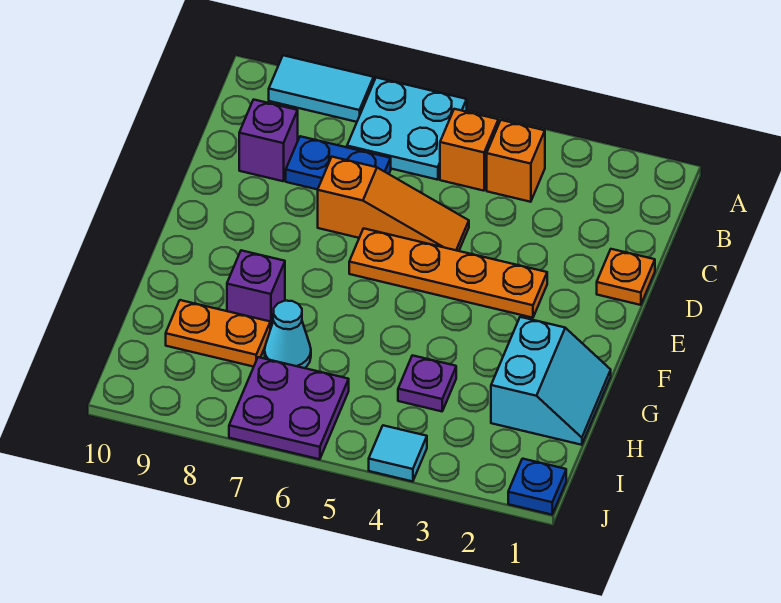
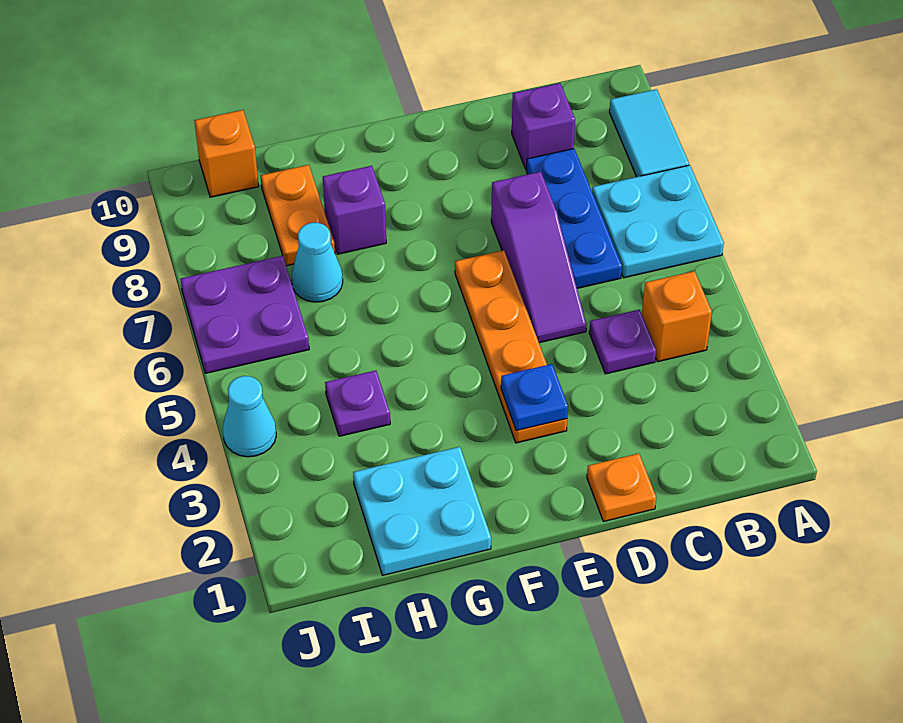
orange brick B5 level 1 -> orange brick I10 level 1
none -> purple plate C4 level 1
blue plate C7:C8 level 1 -> blue plate C6:C8 level 1
orange slope D5:D7 level 1 top 7 -> purple slope D5:D7 level 1 top 7
cyan slope G1:H2 level 1 top 2 -> cyan plate G1:H2 level 1
blue plate J1 level 1 -> blue plate E3 level 2
cyan tile J4 level 1 -> cyan cone J4 level 1

